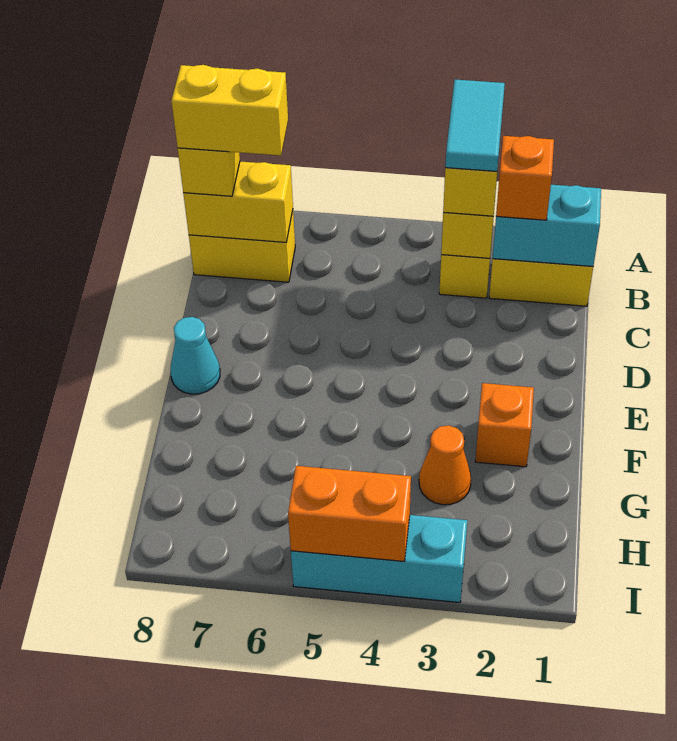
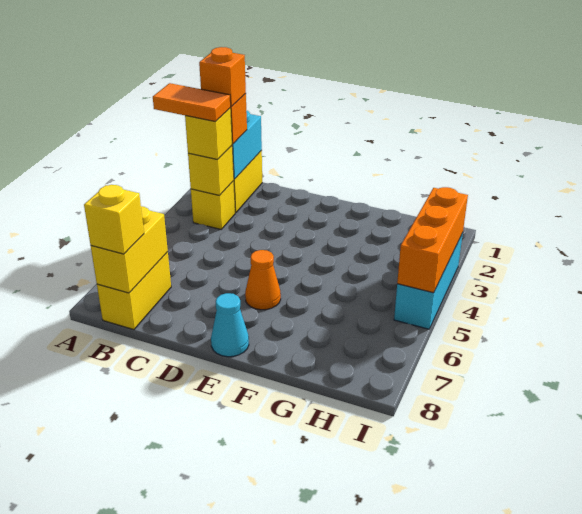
cyan tile A3:B3 level 4 -> orange tile A3:B3 level 4
yellow brick B7:B8 level 4 -> none
orange brick F2 level 1 -> orange brick B2 level 4
orange cone G3 level 1 -> orange cone E6 level 1
orange brick I4:I5 level 2 -> orange brick I3:I5 level 2

